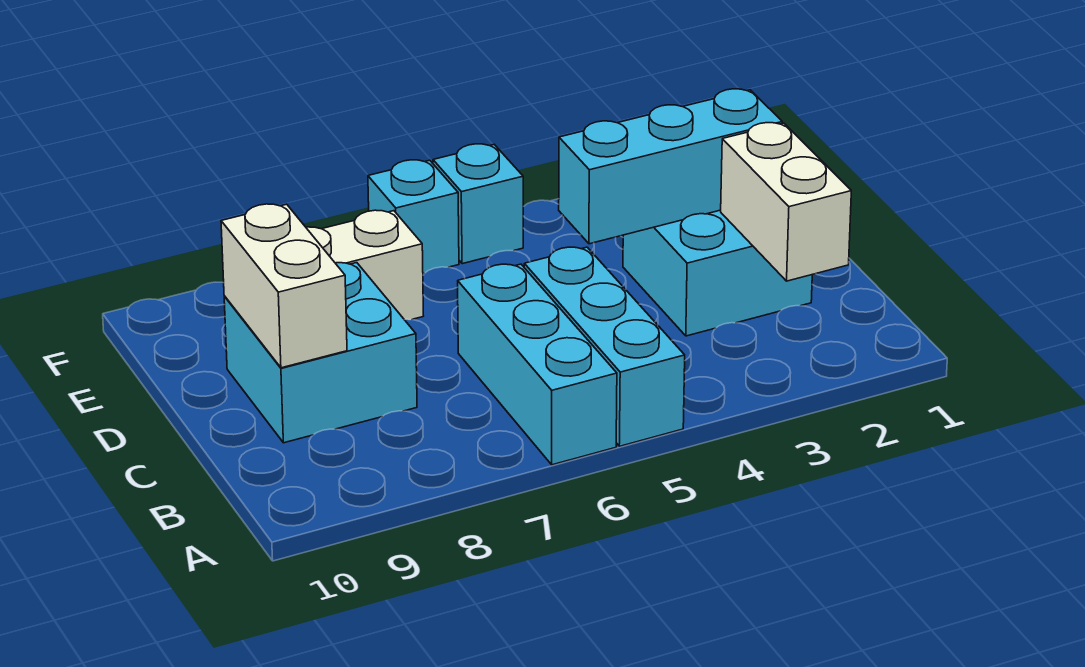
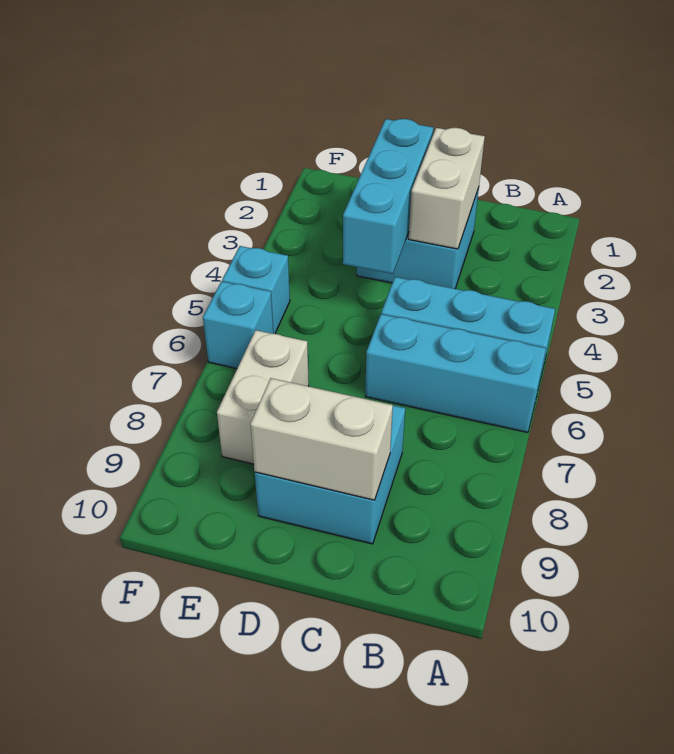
white brick B2:C2 level 2 -> white brick C2:C3 level 2

